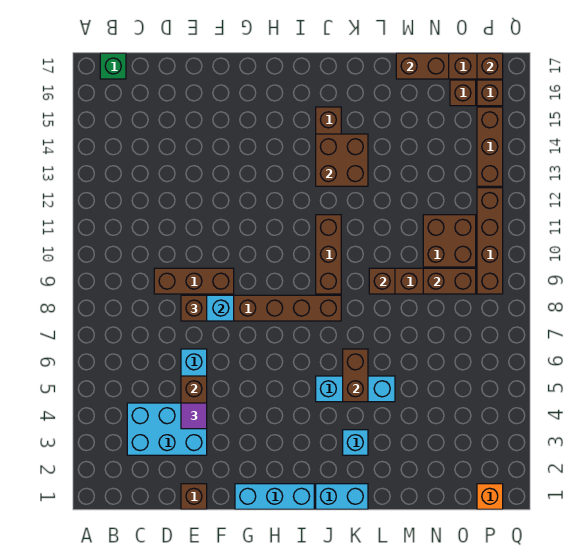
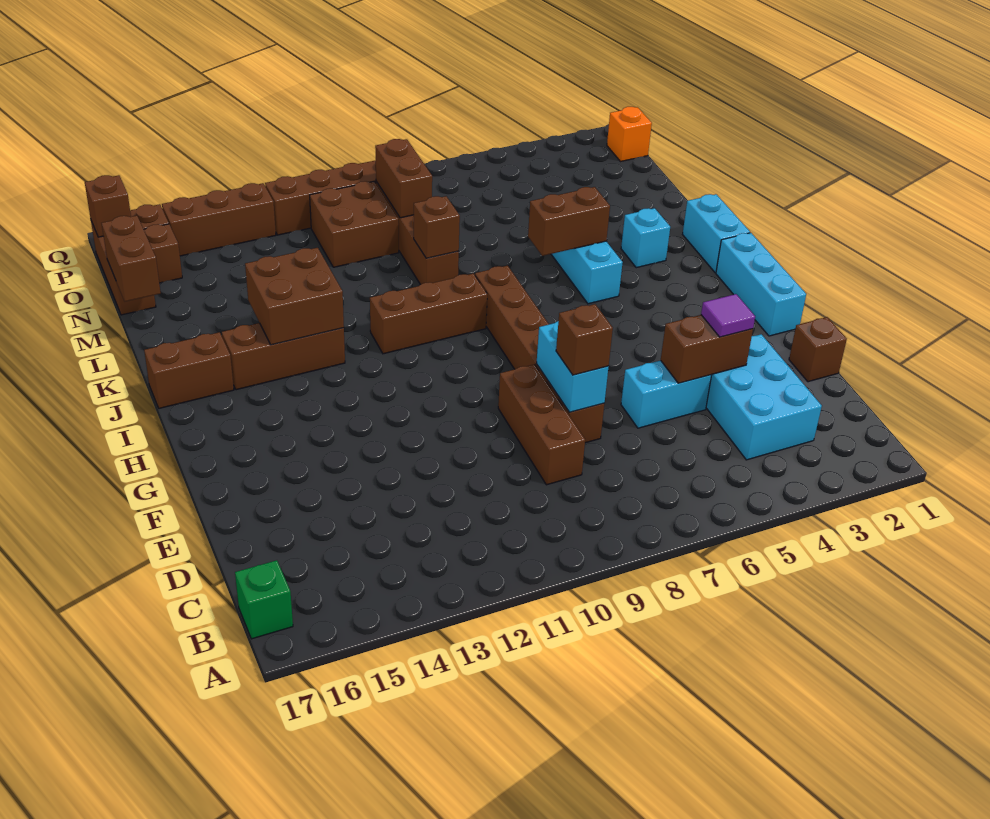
none -> brown brick J16:J17 level 1

